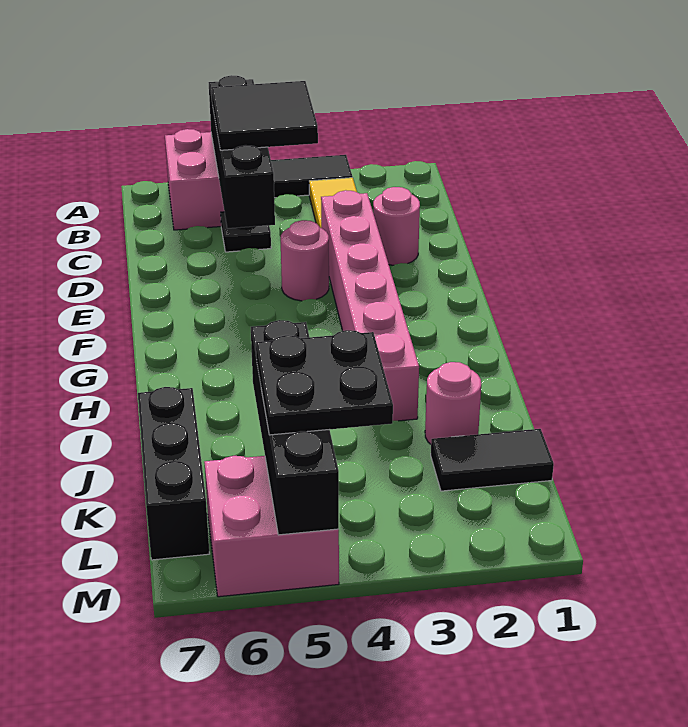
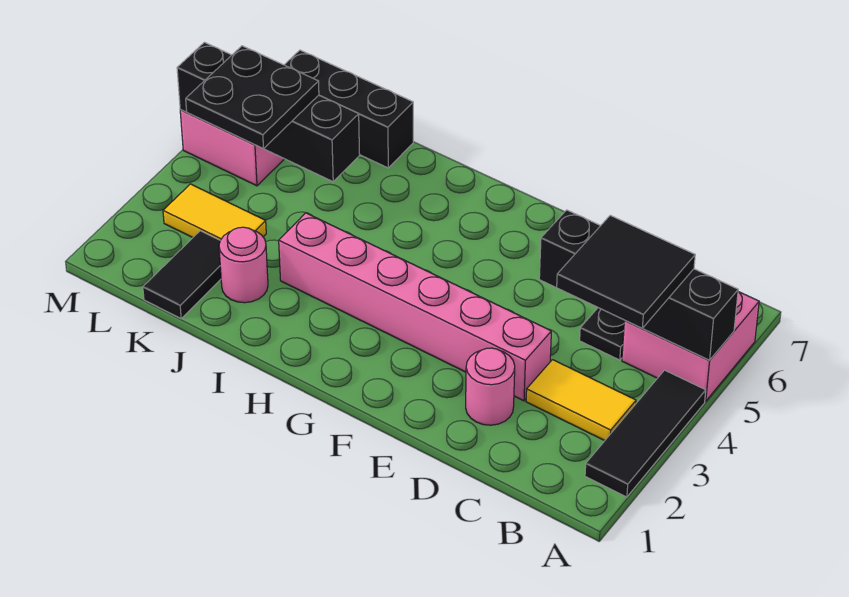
black tile A3:A4 level 1 -> black tile A2:A4 level 1
pink round brick E4 level 1 -> none
none -> yellow tile K3:L3 level 1

